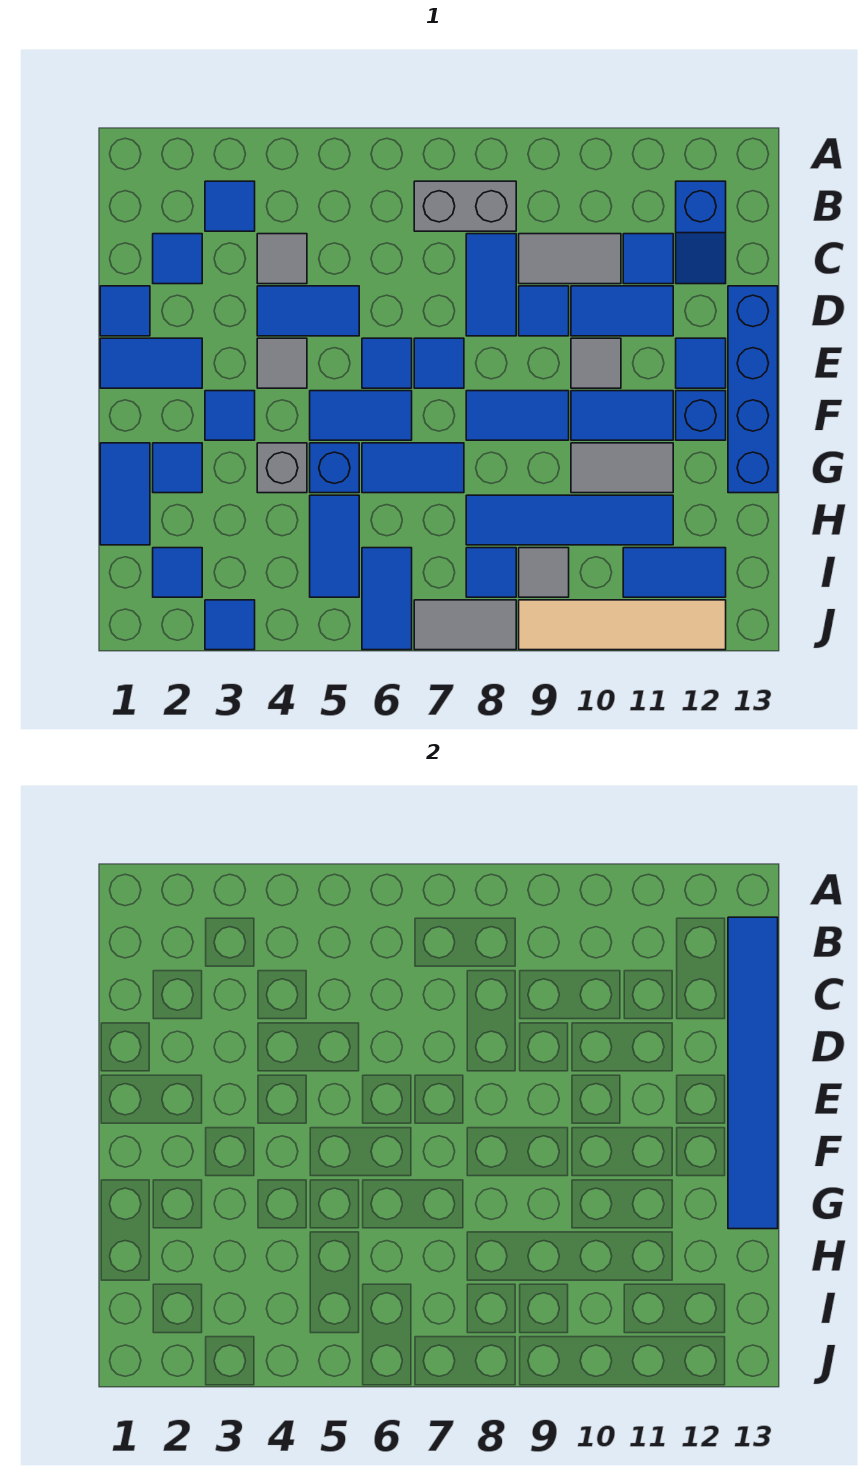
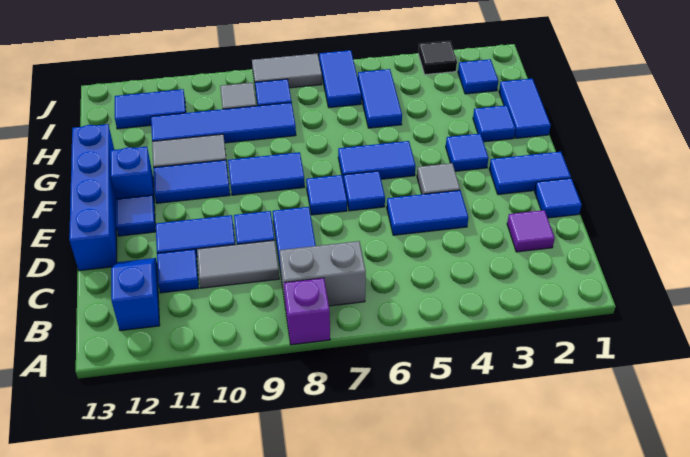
none -> purple brick A8 level 1
blue tile B3 level 1 -> none
blue tile B13:G13 level 2 -> none
blue tile C2 level 1 -> purple tile C2 level 1
grey tile C4 level 1 -> none
grey tile E10 level 1 -> none
grey brick G4 level 1 -> none
blue brick G5 level 1 -> none
blue tile G6:G7 level 1 -> none
blue tile J3 level 1 -> black tile J3 level 1
tan tile J9:J12 level 1 -> none

